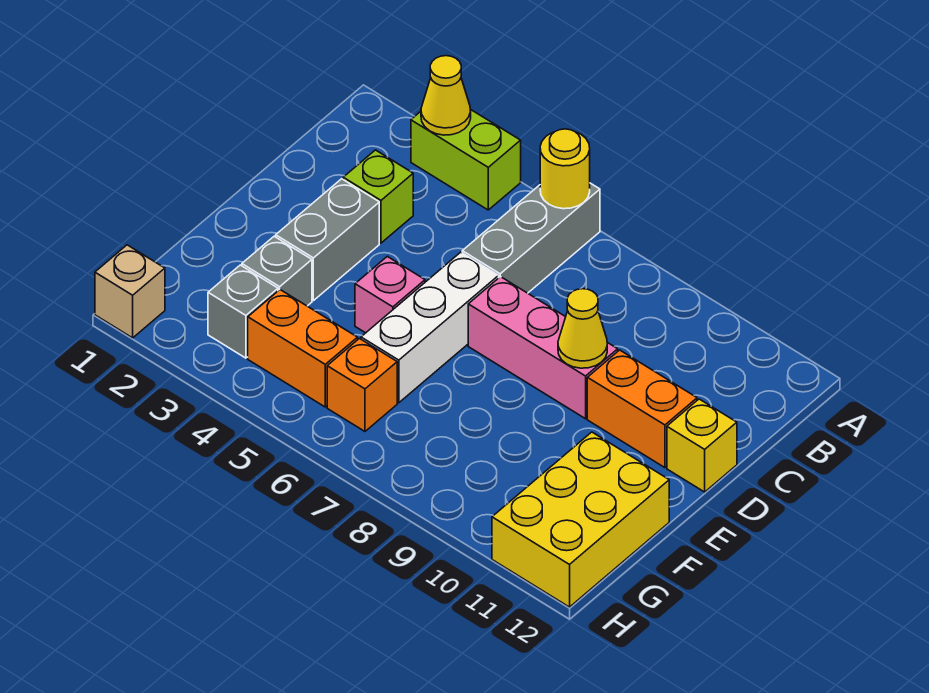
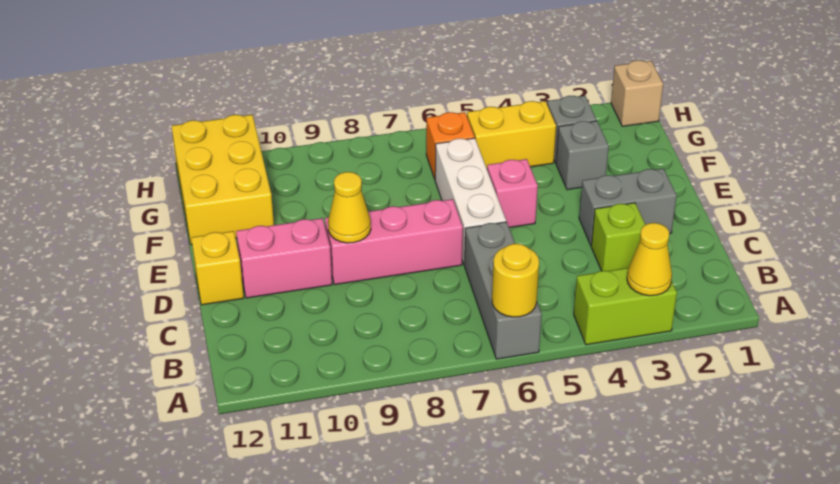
grey brick D3:E3 level 1 -> grey brick D2:D3 level 1
orange brick D10:D11 level 1 -> pink brick D10:D11 level 1
orange brick G4:G5 level 1 -> yellow brick G4:G5 level 1

